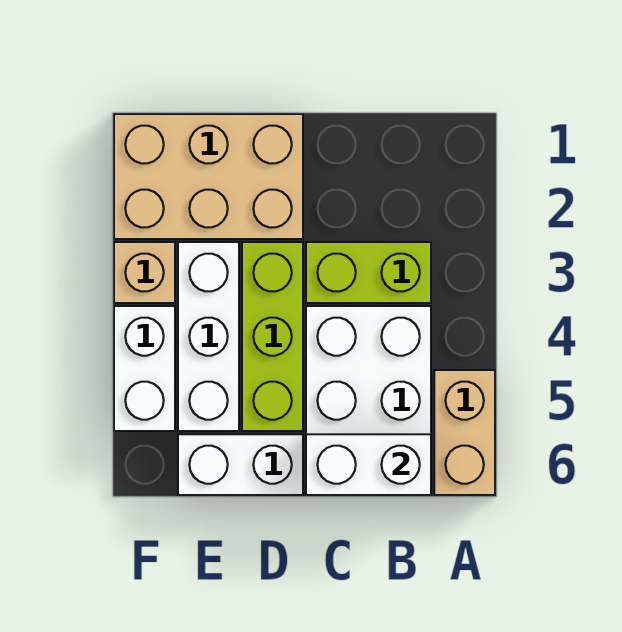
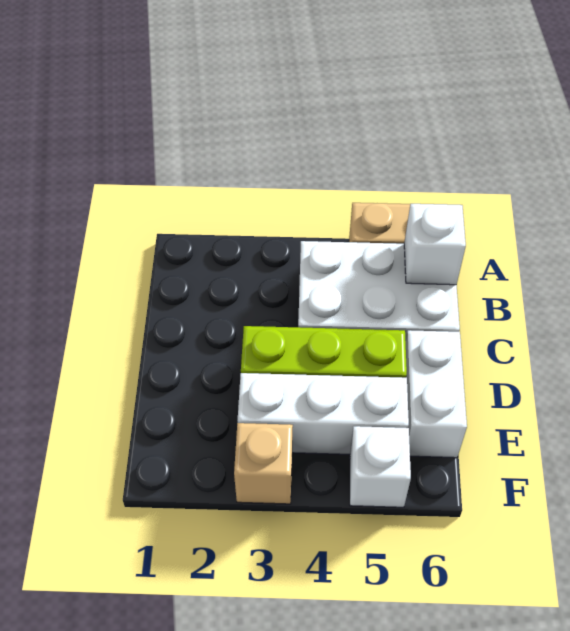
lime brick B3:C3 level 1 -> none
white brick B6:C6 level 2 -> white brick B6 level 2
tan brick D1:F2 level 1 -> none
white brick F4:F5 level 1 -> white brick F5 level 1

